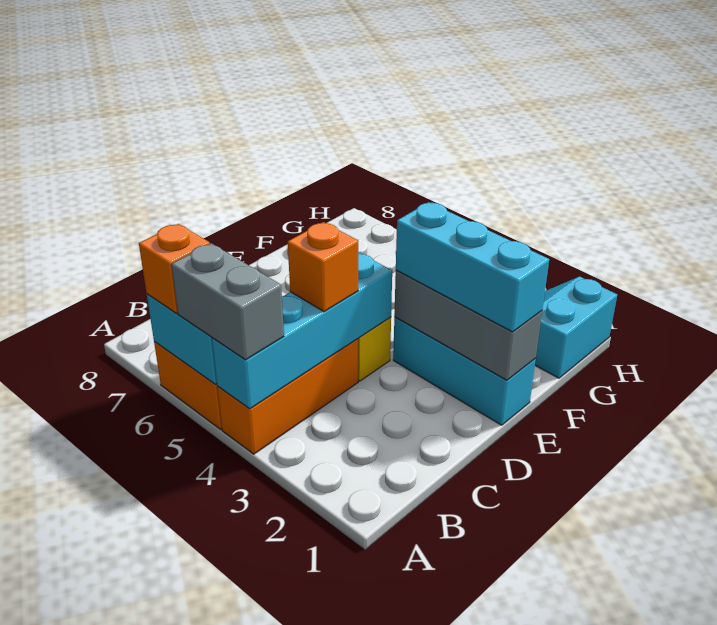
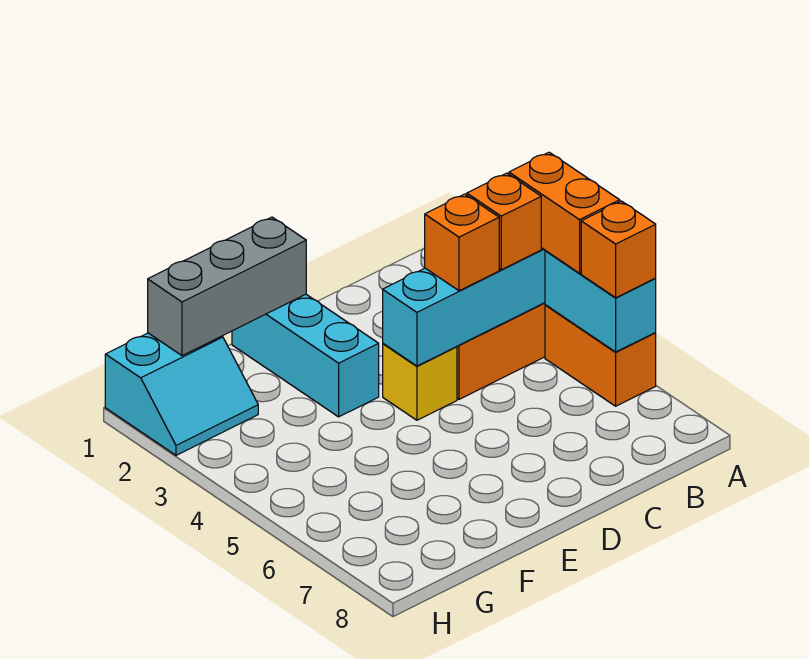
grey brick A4:A5 level 3 -> orange brick A4:A5 level 3
none -> orange brick B4 level 3
grey brick E1:E3 level 2 -> grey brick E1:G1 level 2
cyan brick E1:E3 level 3 -> none

